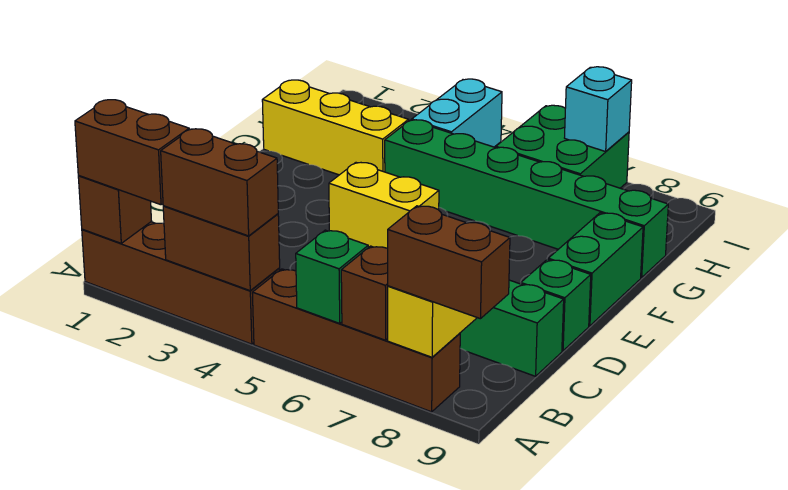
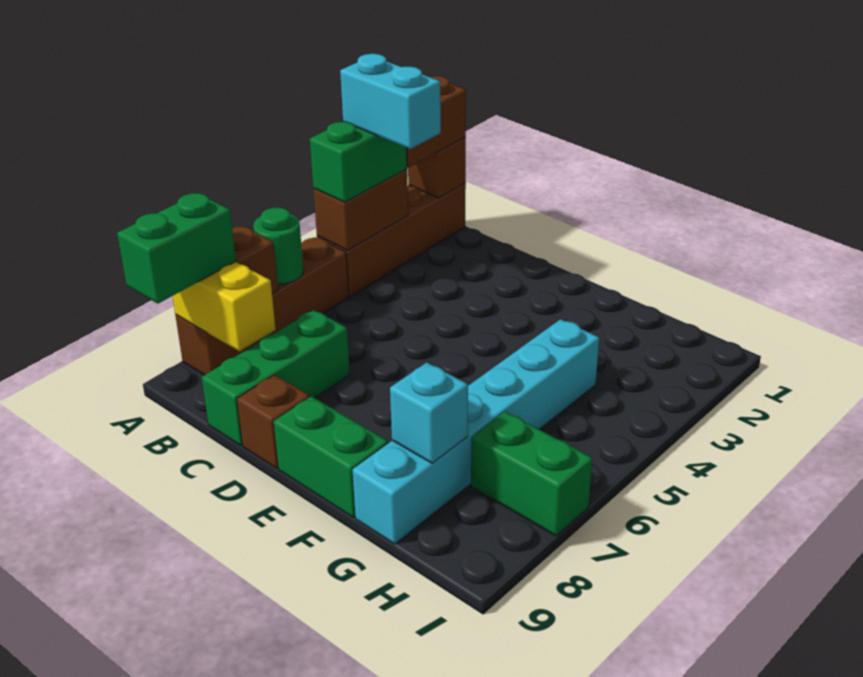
brown brick A3:A4 level 3 -> green brick A3:A4 level 3
green brick A6 level 2 -> green round brick A6 level 2
brown brick A8:A9 level 3 -> green brick A8:A9 level 3
green brick D9 level 1 -> brown brick D9 level 1
yellow brick E4:E5 level 1 -> none
yellow brick G1:G3 level 1 -> none
green brick G4:G9 level 1 -> cyan brick G4:G9 level 1
cyan brick H4:I4 level 1 -> cyan brick A3:B3 level 4
green brick H6:I7 level 1 -> green brick H7:I7 level 1
cyan brick I7 level 2 -> cyan brick G8 level 2

